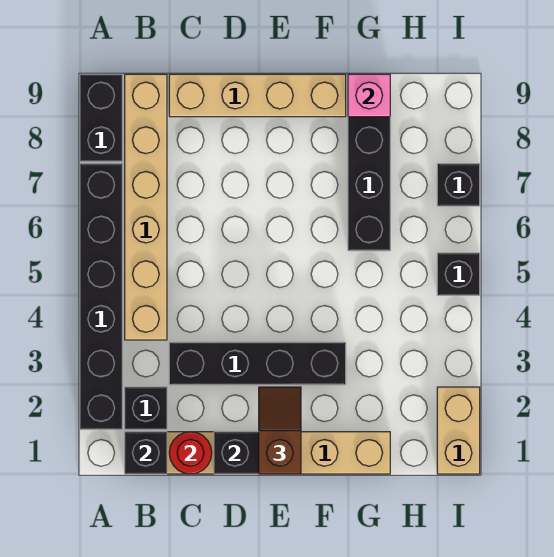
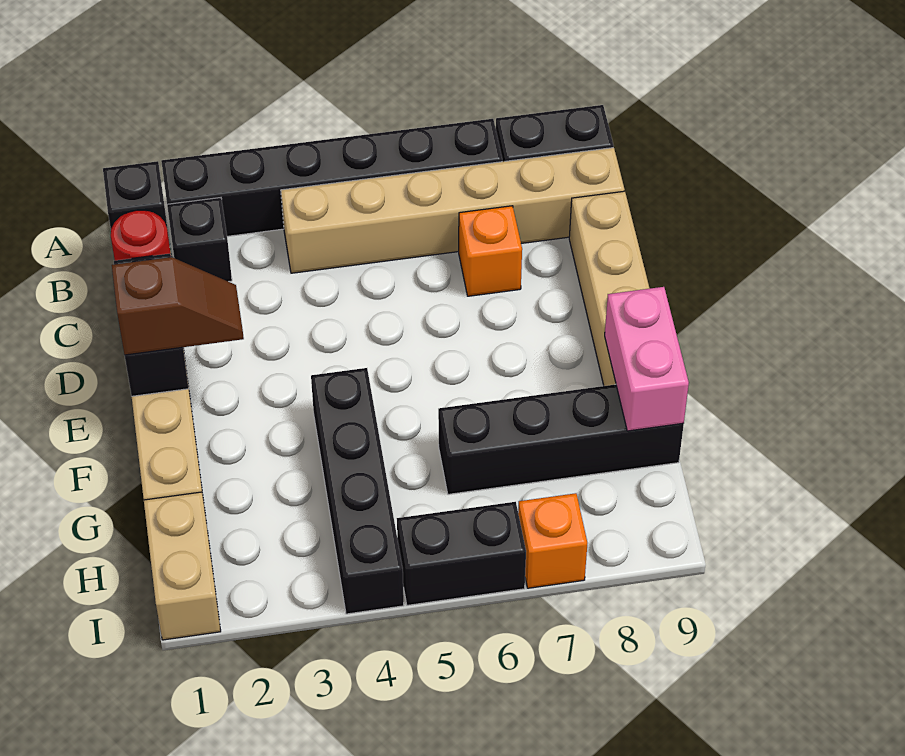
black brick C3:F3 level 1 -> black brick F4:I4 level 1
none -> orange brick C7 level 1
pink brick G9 level 2 -> pink brick F9:G9 level 2
tan brick I1:I2 level 1 -> tan brick H1:I1 level 1
black brick I5 level 1 -> black brick I5:I6 level 1
black brick I7 level 1 -> orange brick I7 level 1

